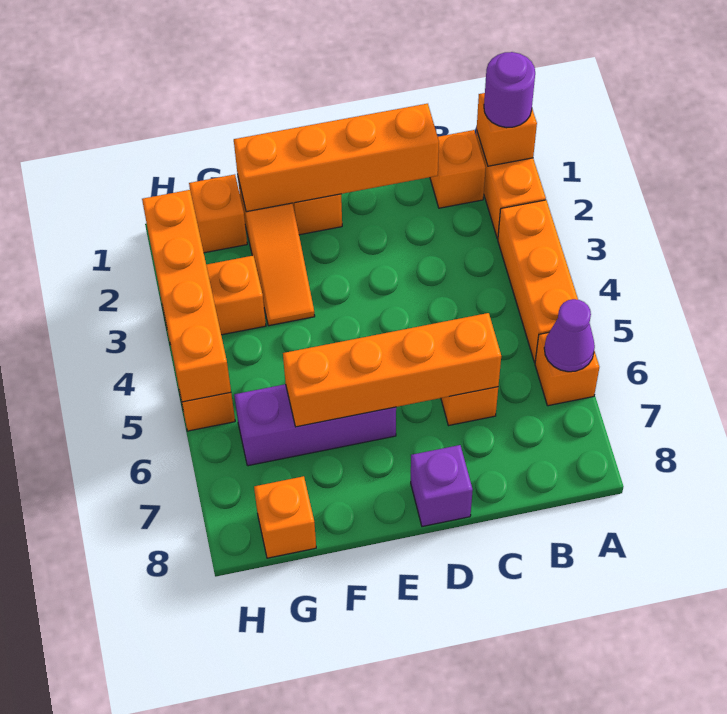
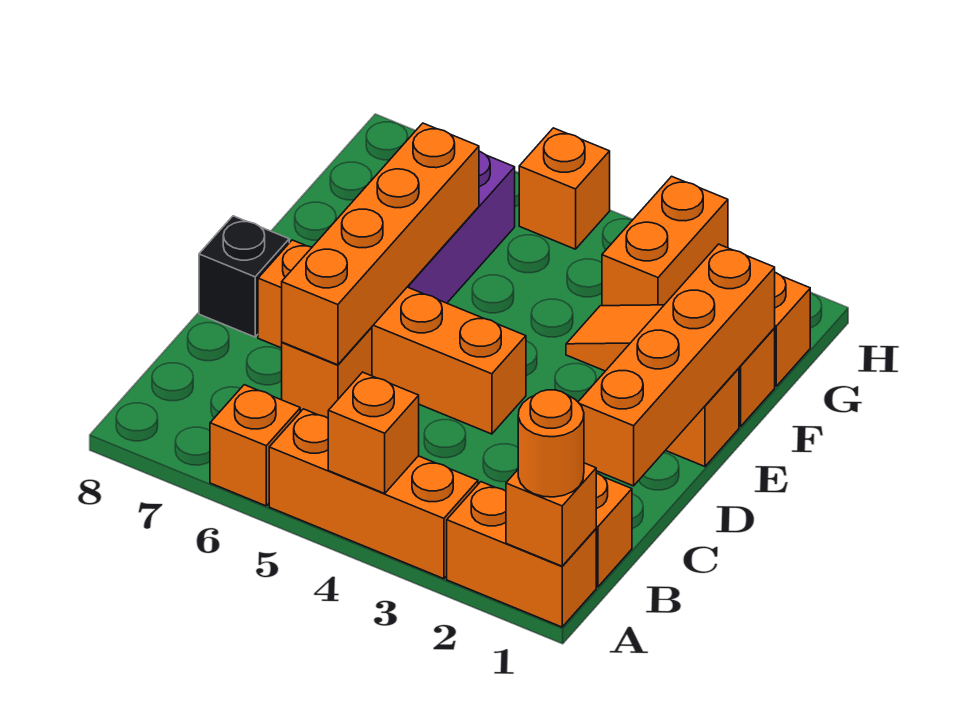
purple round brick A1 level 3 -> orange round brick A1 level 3
purple cone A6 level 2 -> none
purple brick D8 level 1 -> black brick D8 level 1
orange brick G8 level 1 -> orange brick A4 level 2
orange brick H2:H5 level 2 -> orange brick D4:D7 level 1

